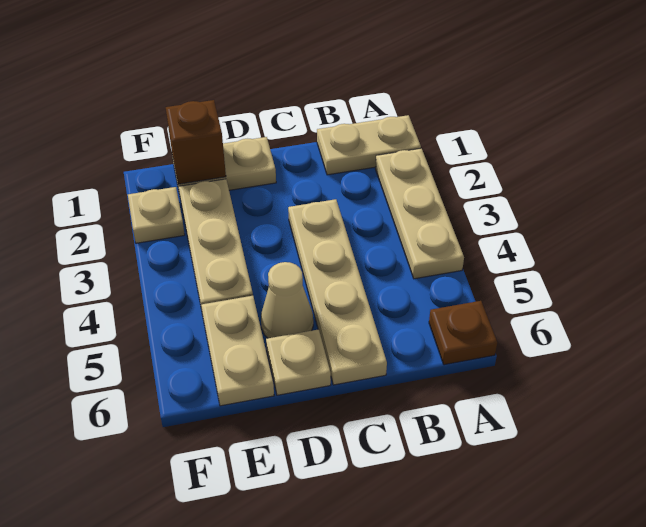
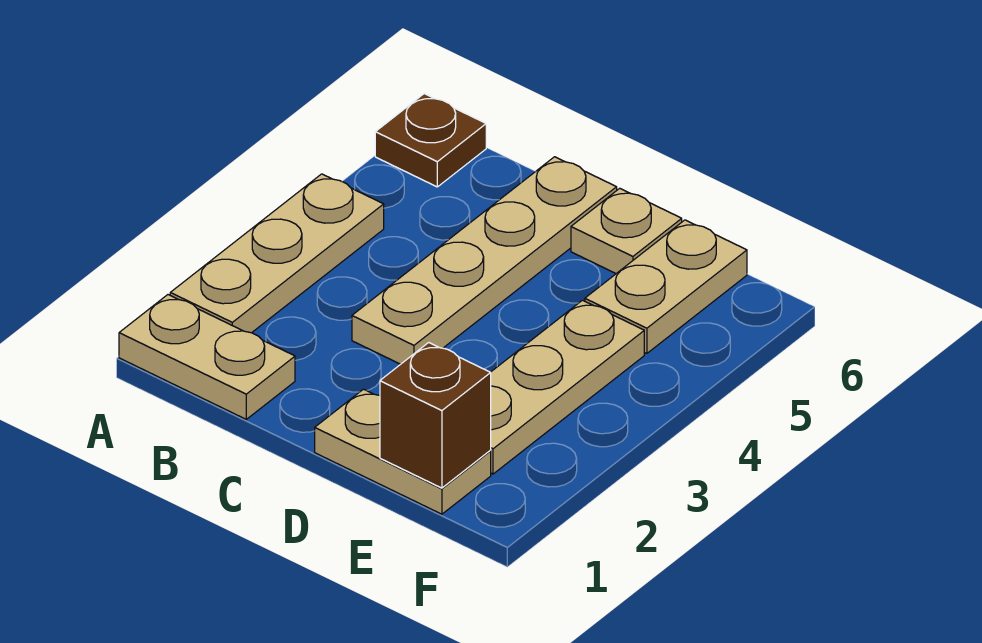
tan cone D5 level 1 -> none
tan plate F2 level 1 -> none

